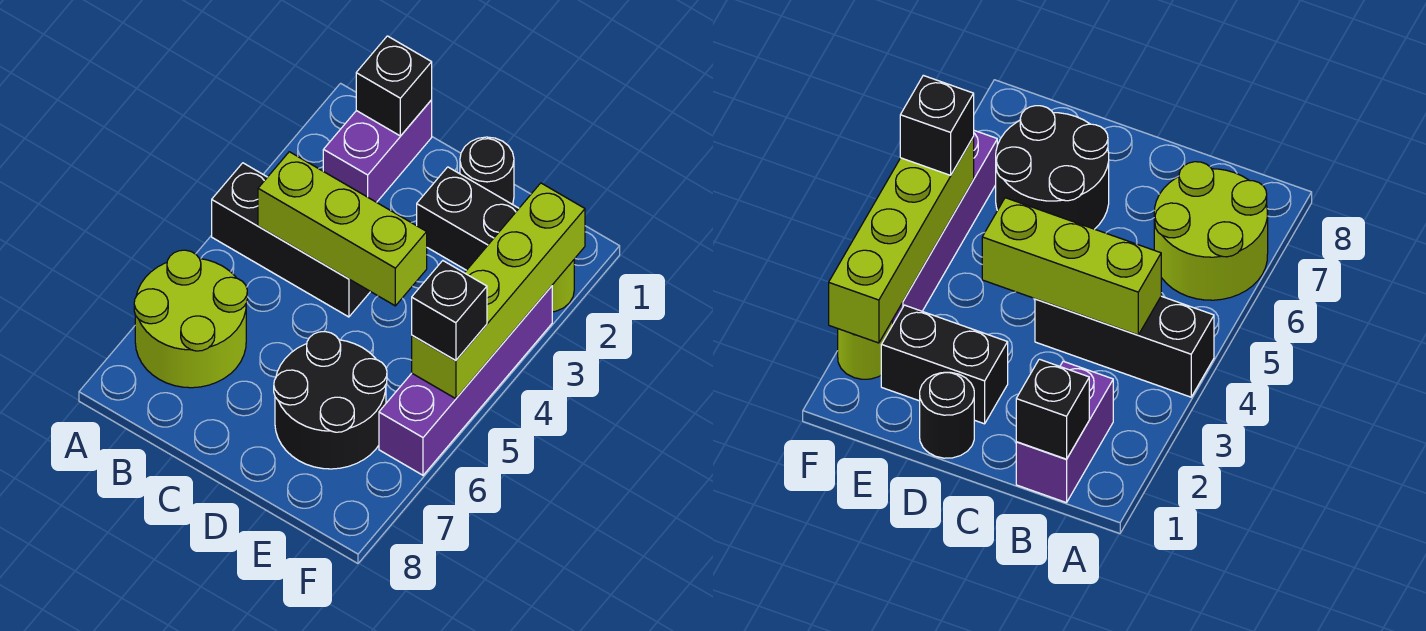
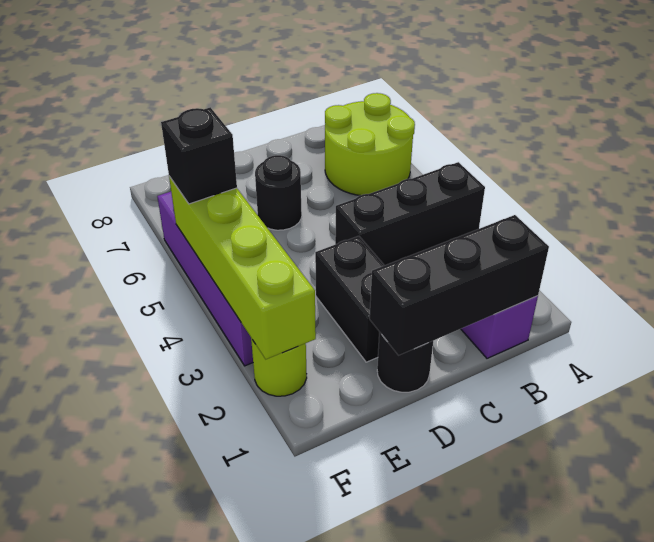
black brick B1 level 2 -> black brick B1:D1 level 2
lime brick B4:D4 level 2 -> none
black brick D2:E2 level 1 -> black brick D2:D3 level 1
black round brick D6:E7 level 1 -> black round brick D6 level 1

